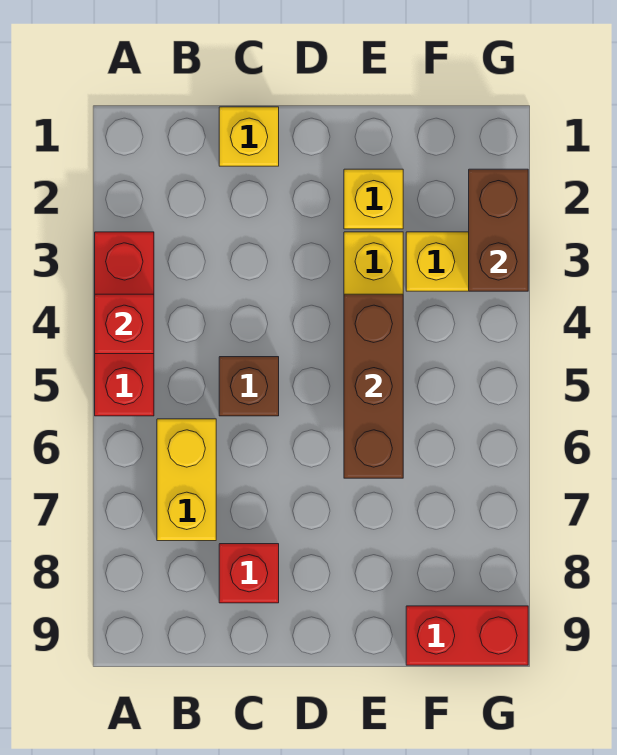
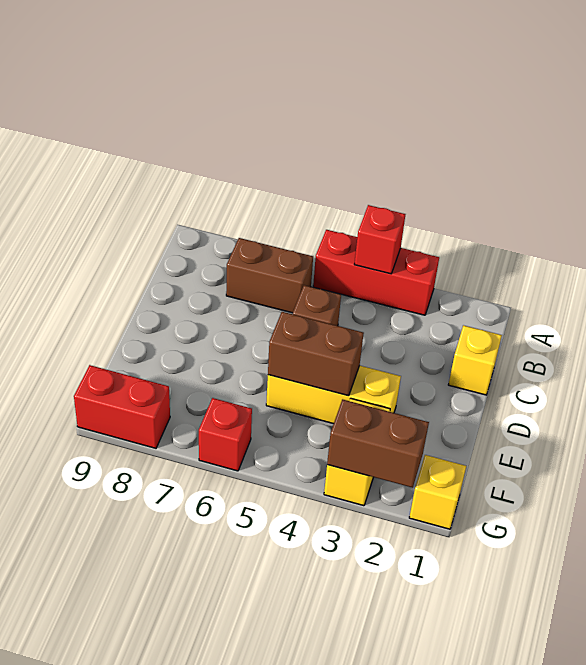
yellow brick B6:B7 level 1 -> brown brick B6:B7 level 1
red brick C8 level 1 -> red brick G6 level 1
yellow brick E2 level 1 -> yellow brick G1 level 1
brown brick E4:E6 level 2 -> brown brick E4:E5 level 2
red brick F9:G9 level 1 -> red brick G8:G9 level 1

